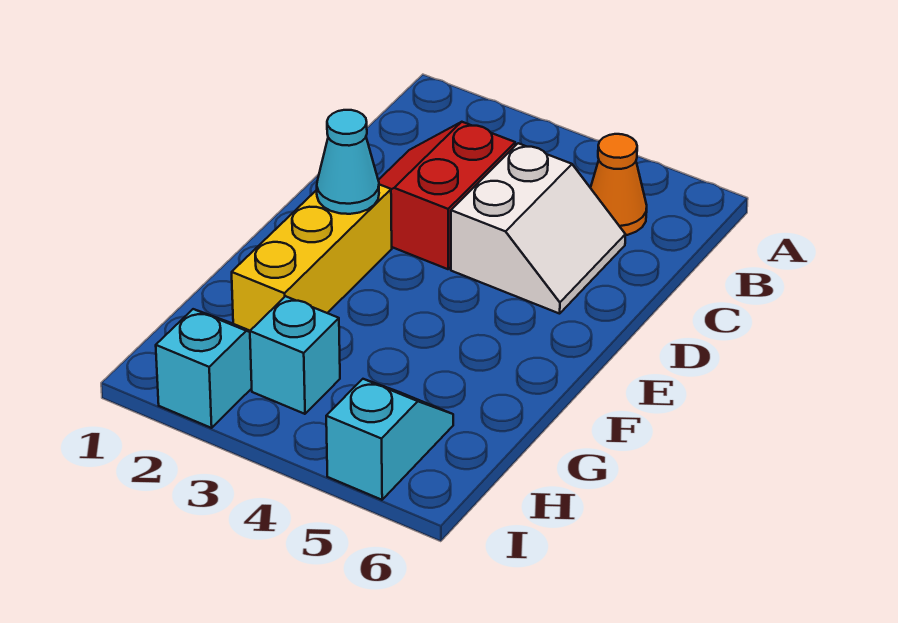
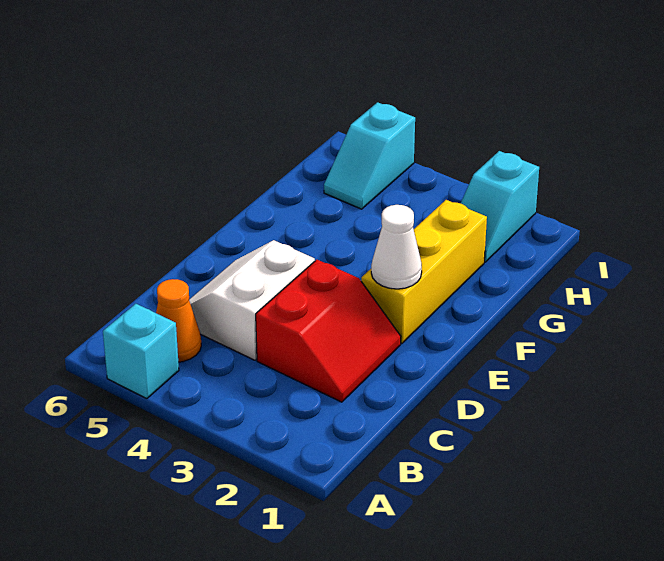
cyan cone E2 level 2 -> white cone E2 level 2
cyan brick H3 level 1 -> cyan brick A5 level 1

